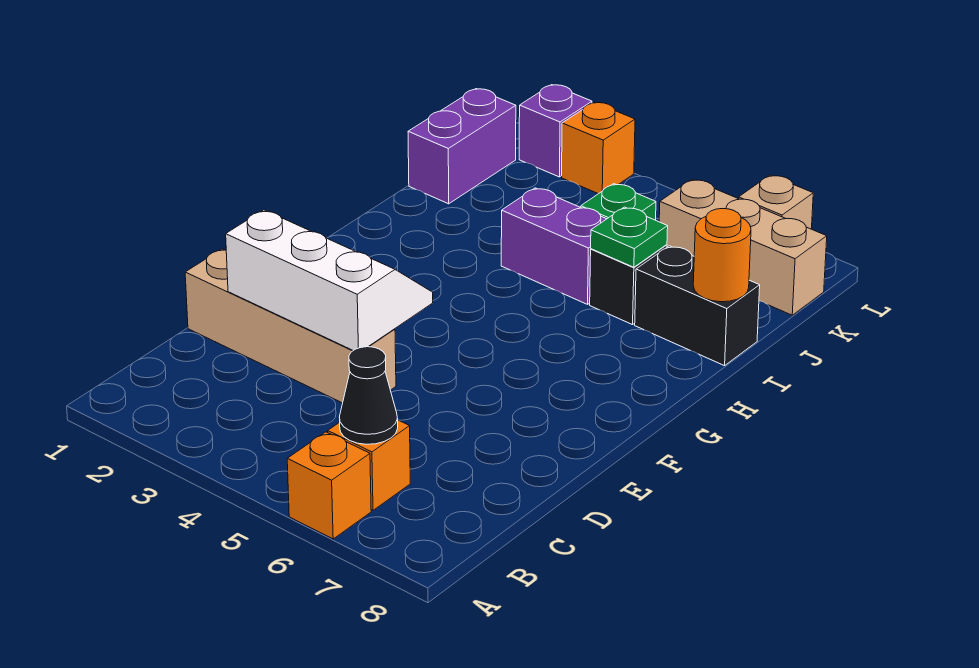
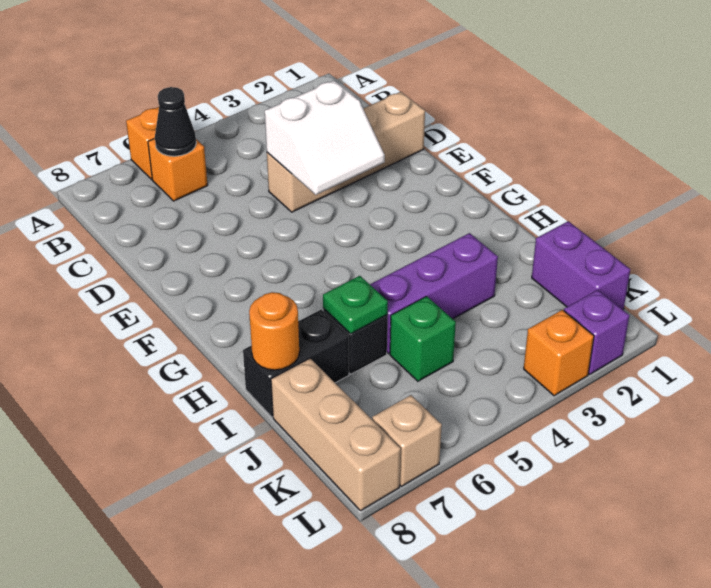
white slope D2:E4 level 2 top D -> white slope D3:E4 level 2 top D
purple brick I4:I5 level 1 -> purple brick I3:I5 level 1
tan brick K6:K8 level 1 -> tan brick J8:L8 level 1

